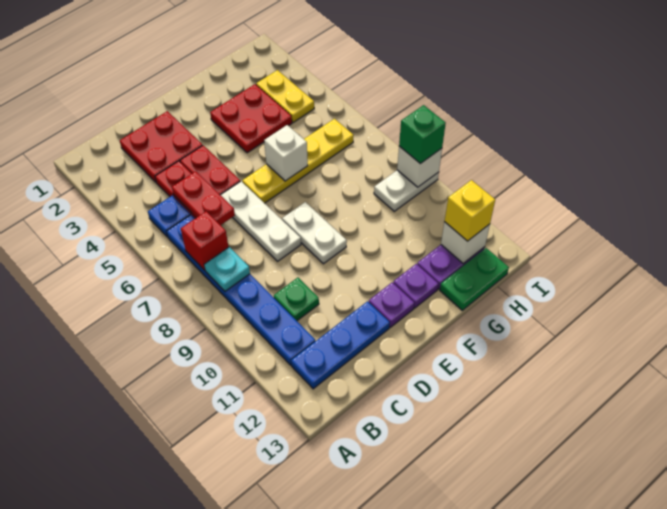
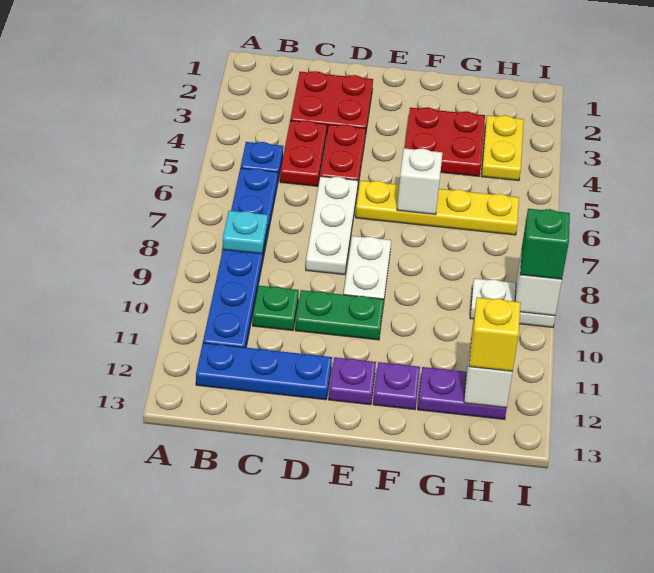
red brick B7 level 2 -> none
red plate C5:C6 level 2 -> none
green plate G13:H13 level 1 -> green plate D10:E10 level 1

